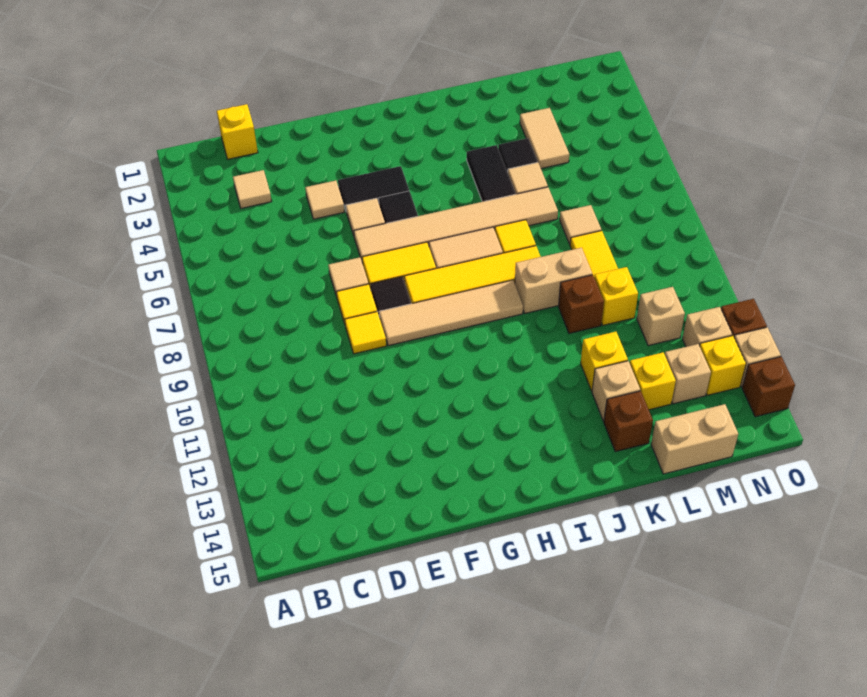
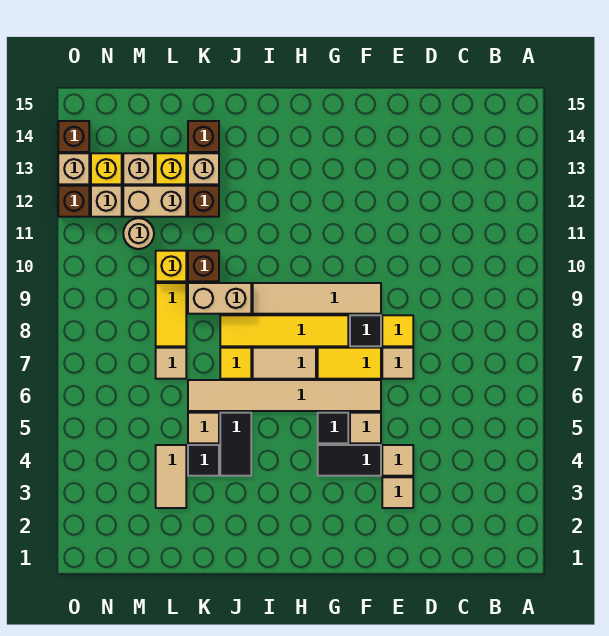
yellow brick C1 level 1 -> none
tan tile C3 level 1 -> tan tile E3 level 1
yellow tile E9 level 1 -> none
yellow brick K12 level 1 -> brown brick K12 level 1
tan brick L15:M15 level 1 -> tan brick L12:M12 level 1
tan brick M11 level 1 -> tan round brick M11 level 1

